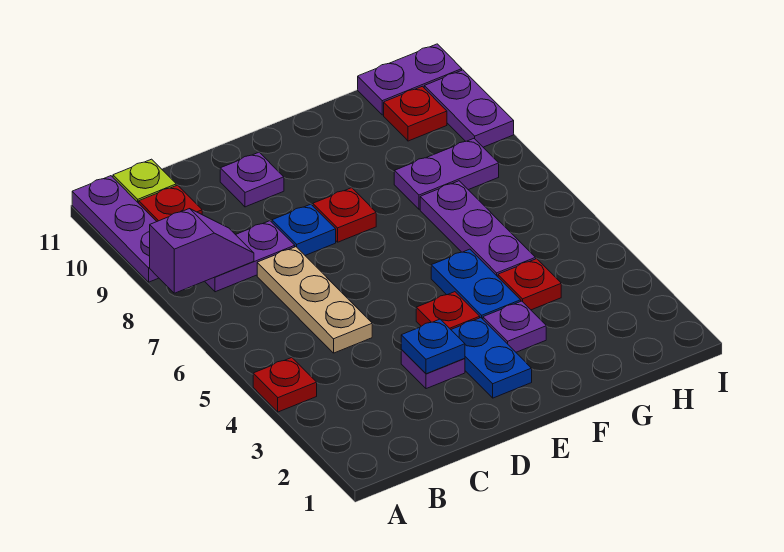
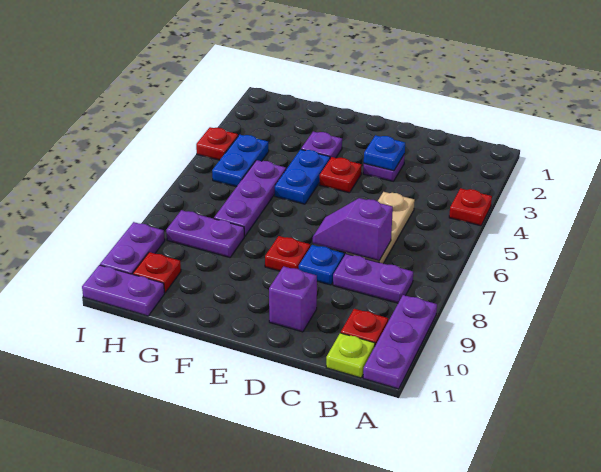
purple slope A8:B8 level 2 top A -> purple slope C7:D7 level 2 top C
purple plate D10 level 1 -> purple brick D10 level 1
blue plate E2:E3 level 1 -> blue plate H4:H5 level 1
red plate G4 level 1 -> red plate I4 level 1

